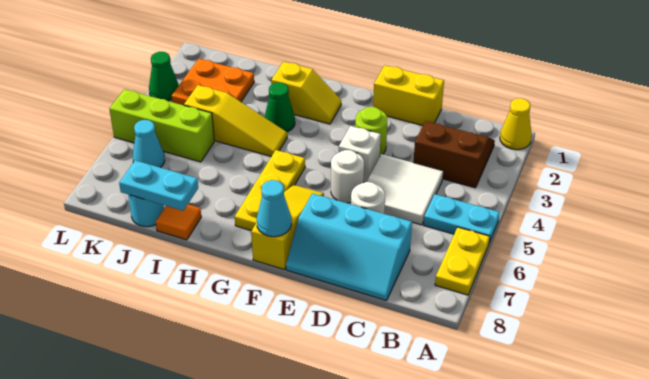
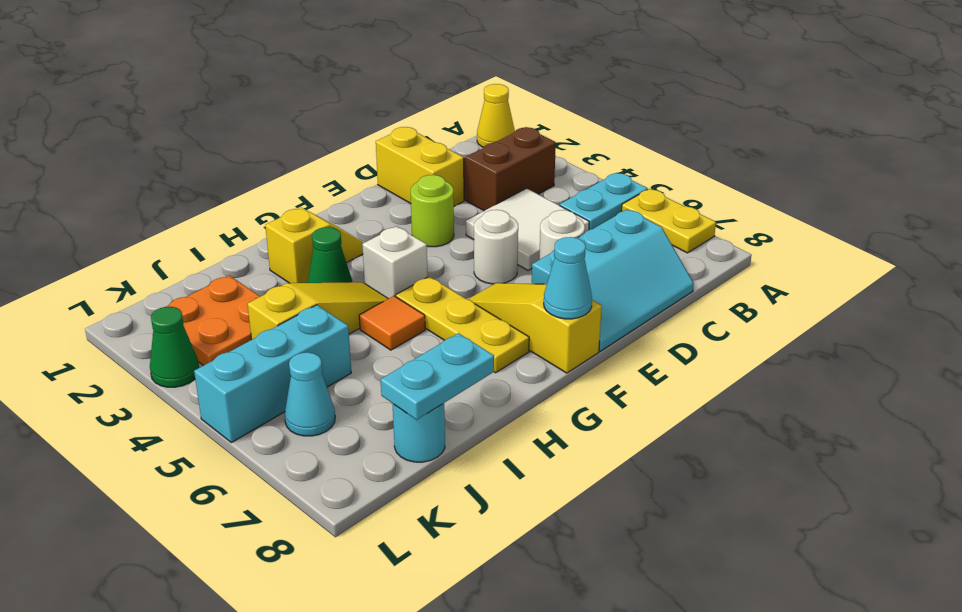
yellow brick D1:E1 level 1 -> yellow brick D1:D2 level 1
white brick E4 level 1 -> white brick G4 level 1
orange tile I8 level 1 -> orange tile H5 level 1
lime brick J5:L5 level 1 -> cyan brick J5:L5 level 1

